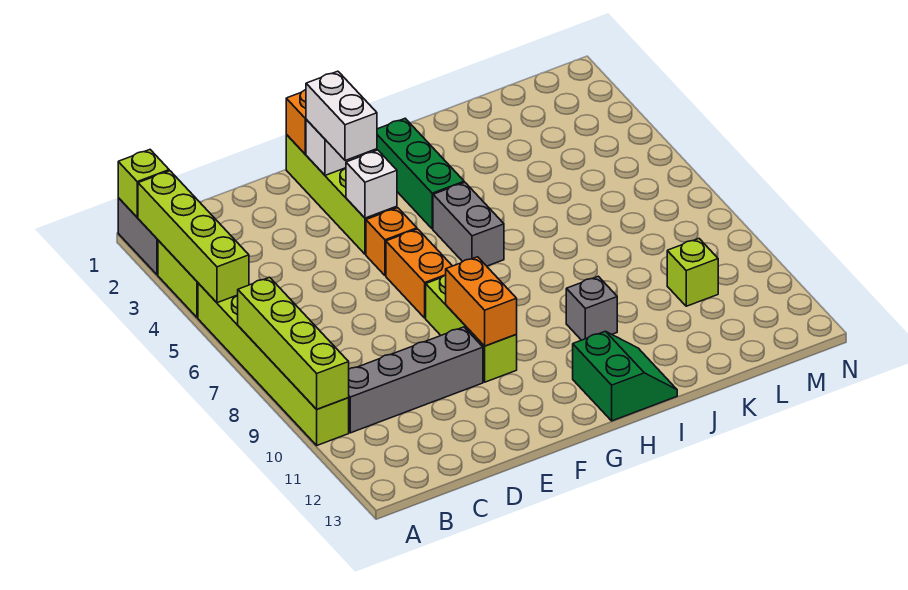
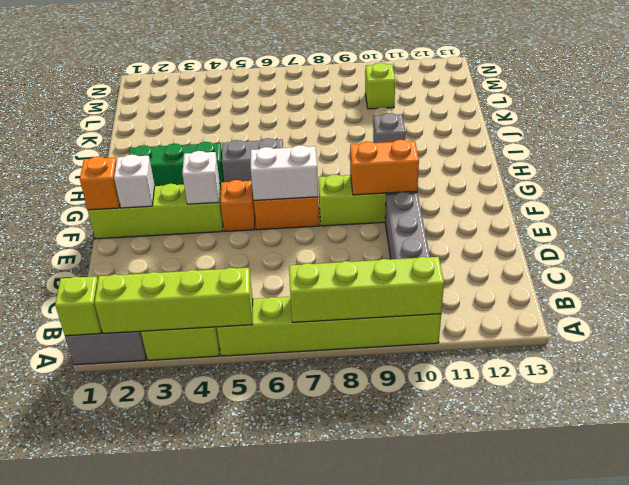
white brick F2:F3 level 3 -> white brick F6:F7 level 2
green slope H12:I13 level 1 top H -> none

